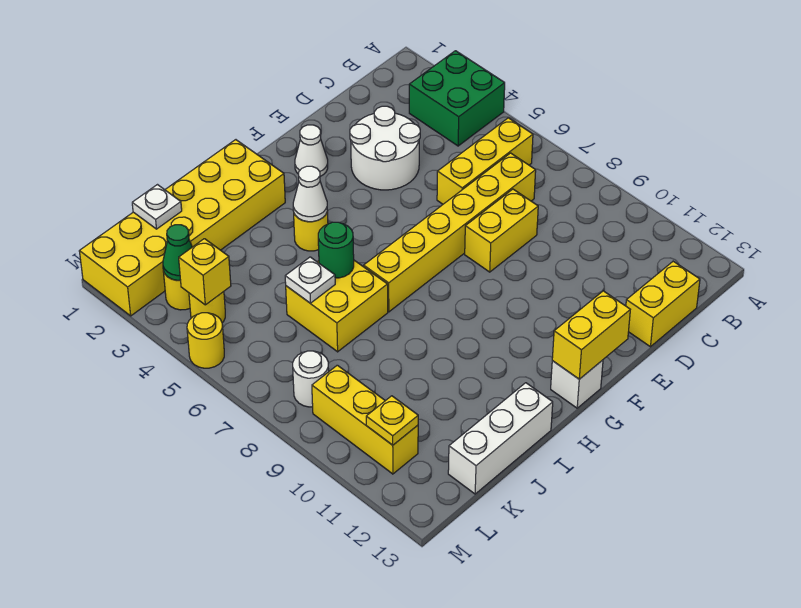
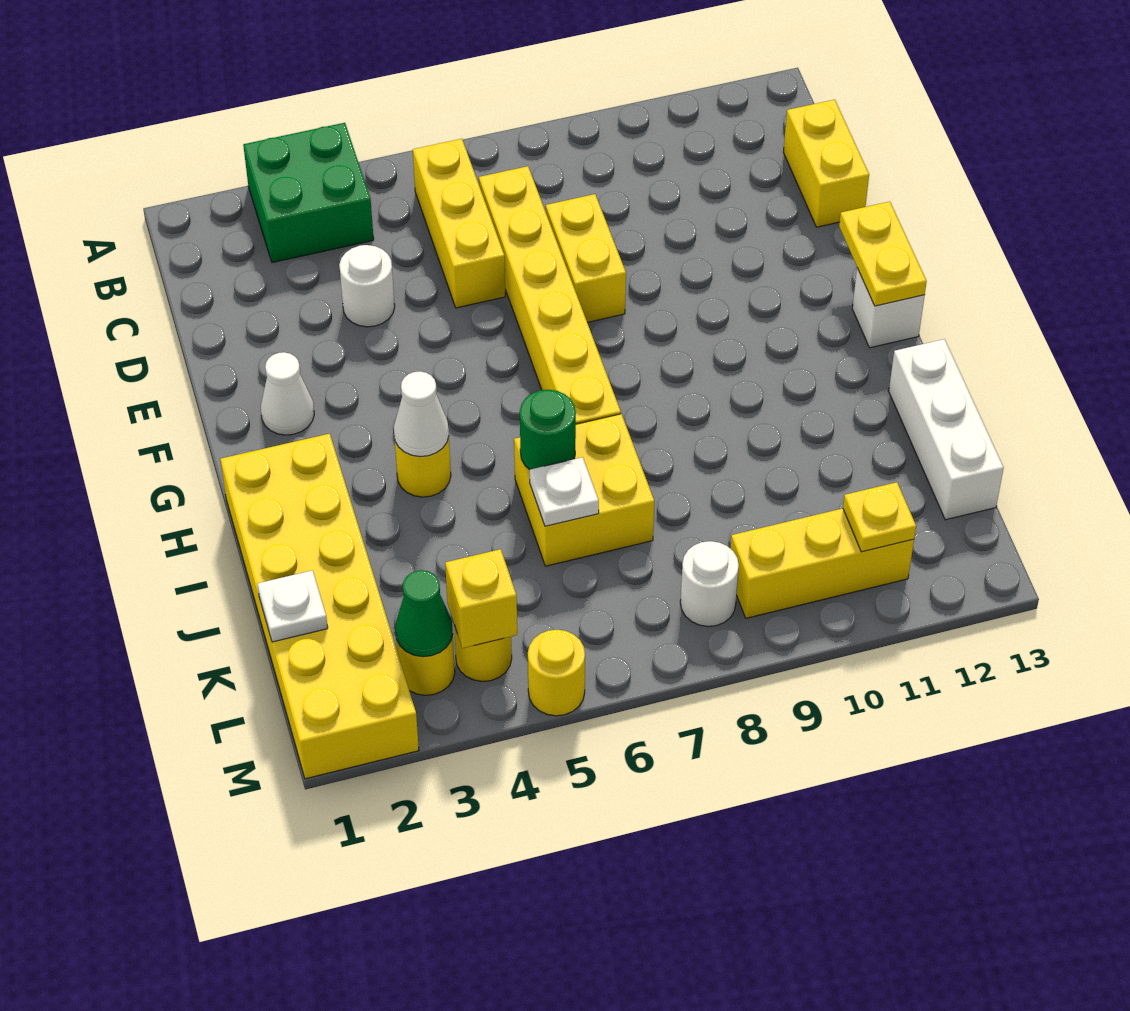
white round brick D3:E4 level 1 -> white round brick D4 level 1
yellow brick F13:G13 level 2 -> yellow plate F13:G13 level 2

